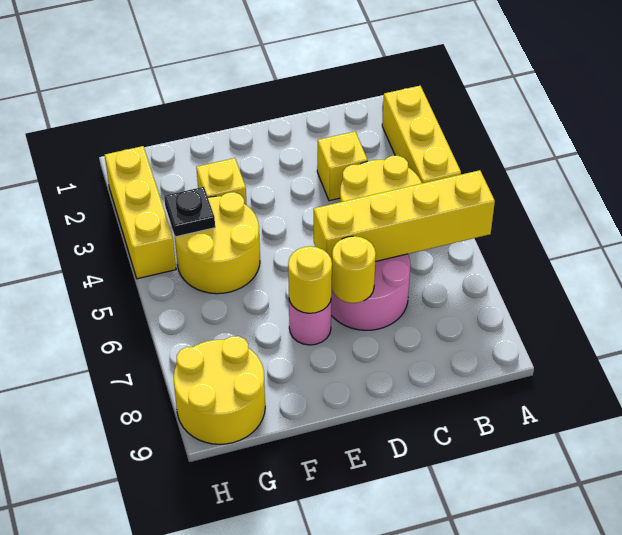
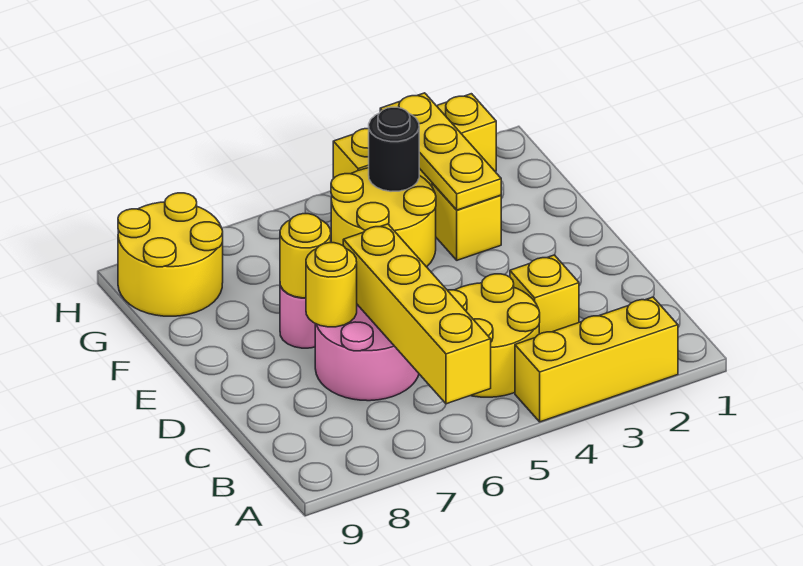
none -> yellow plate F3:H3 level 2
black plate G4 level 2 -> black round brick G4 level 2

